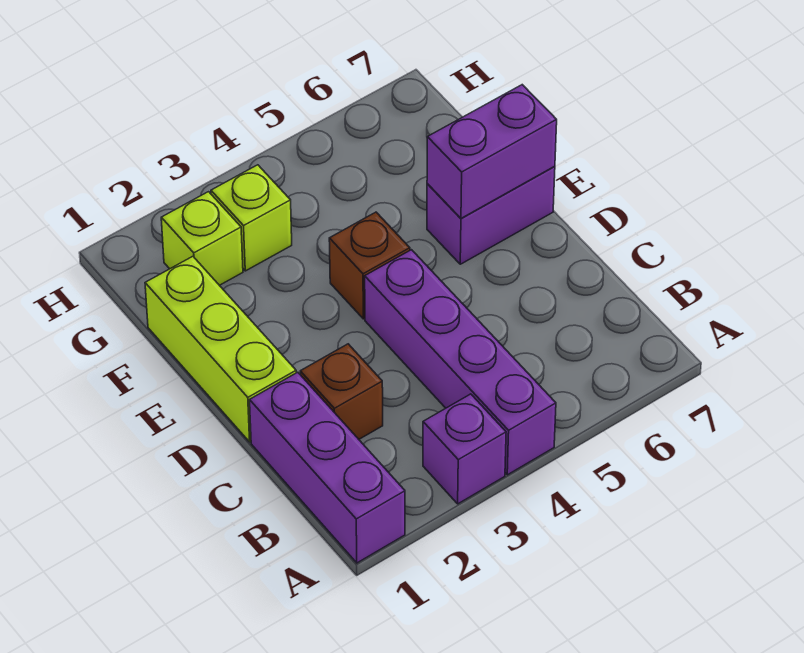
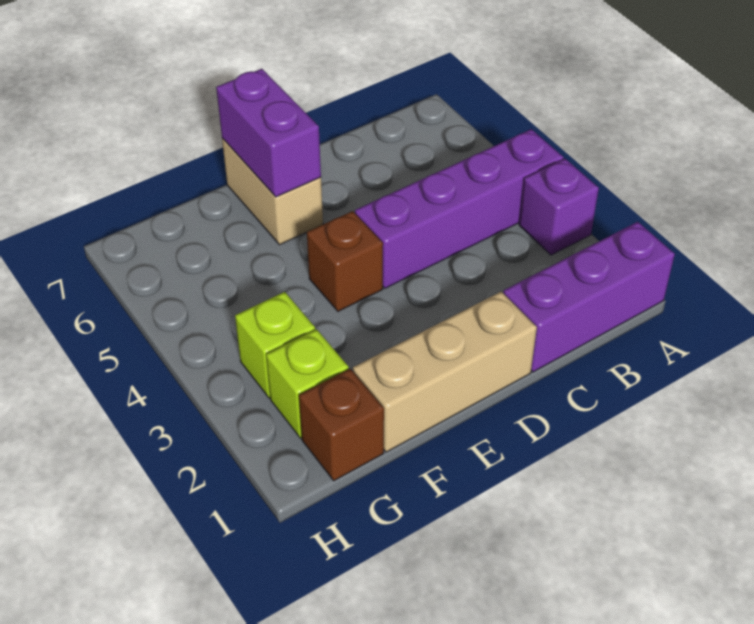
brown brick C2 level 1 -> brown brick G1 level 1
lime brick D1:F1 level 1 -> tan brick D1:F1 level 1
purple brick E6:E7 level 1 -> tan brick E6:E7 level 1

